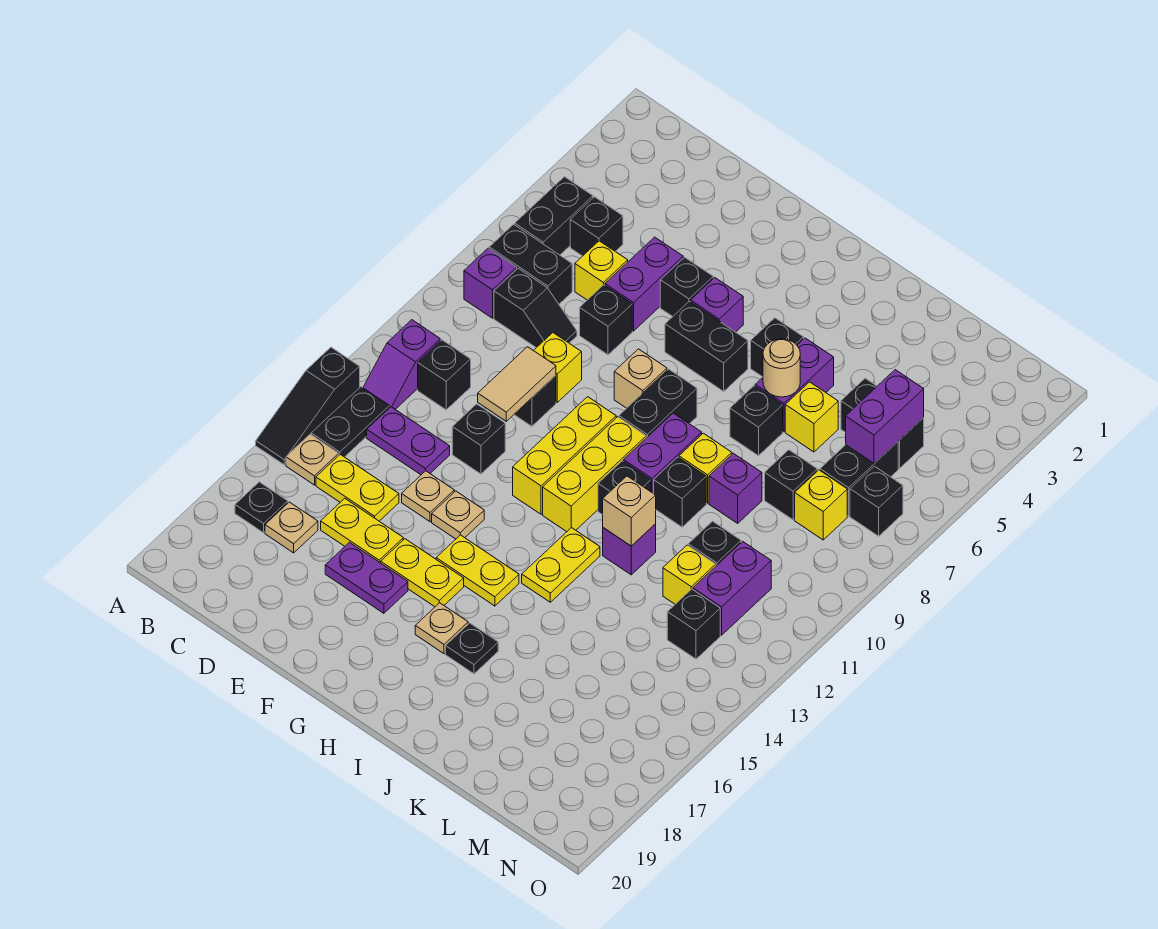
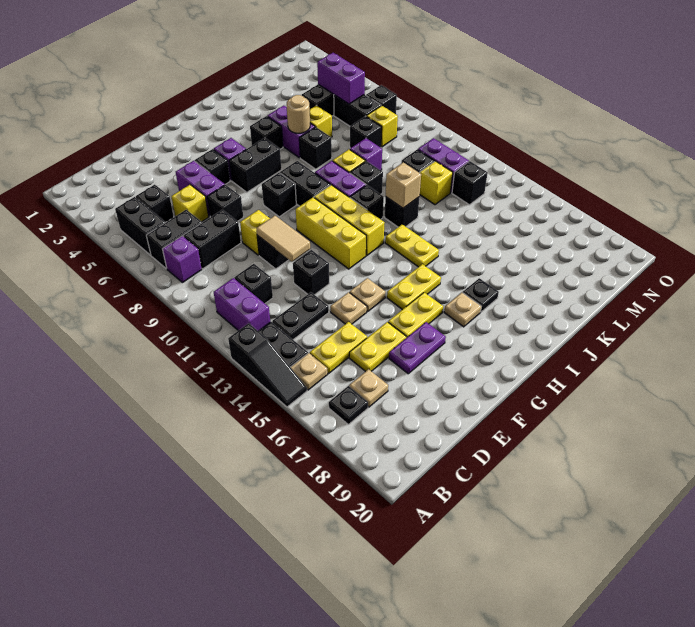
purple slope B11:B12 level 1 top 11 -> purple brick B11:B12 level 1
black slope C8:D8 level 1 top C -> black brick C8:D8 level 1
purple plate C13:D13 level 1 -> black plate C13:D13 level 1
tan brick G8 level 1 -> black brick G8 level 1
purple brick J12 level 1 -> black brick J12 level 1

